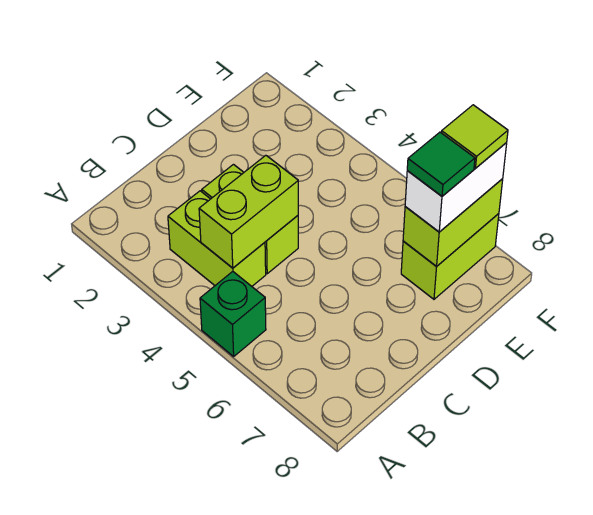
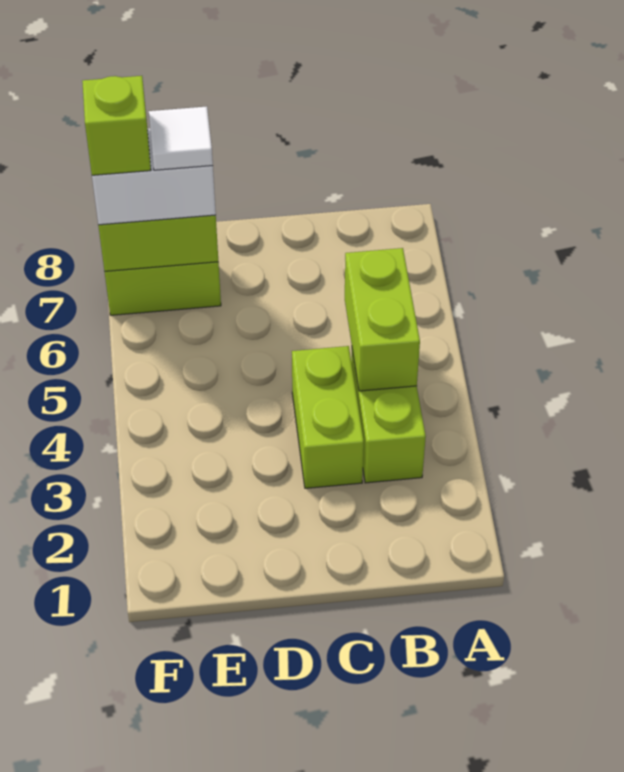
green brick A5 level 1 -> none
lime brick B4:C4 level 2 -> lime brick B4:B5 level 2
green tile E7 level 4 -> white tile E7 level 4
lime tile F7 level 4 -> lime brick F7 level 4

